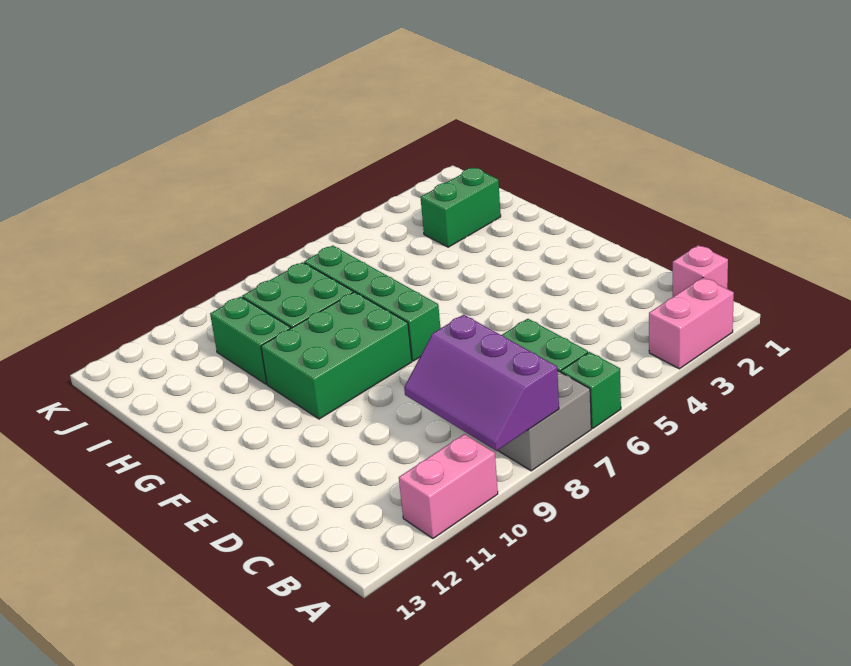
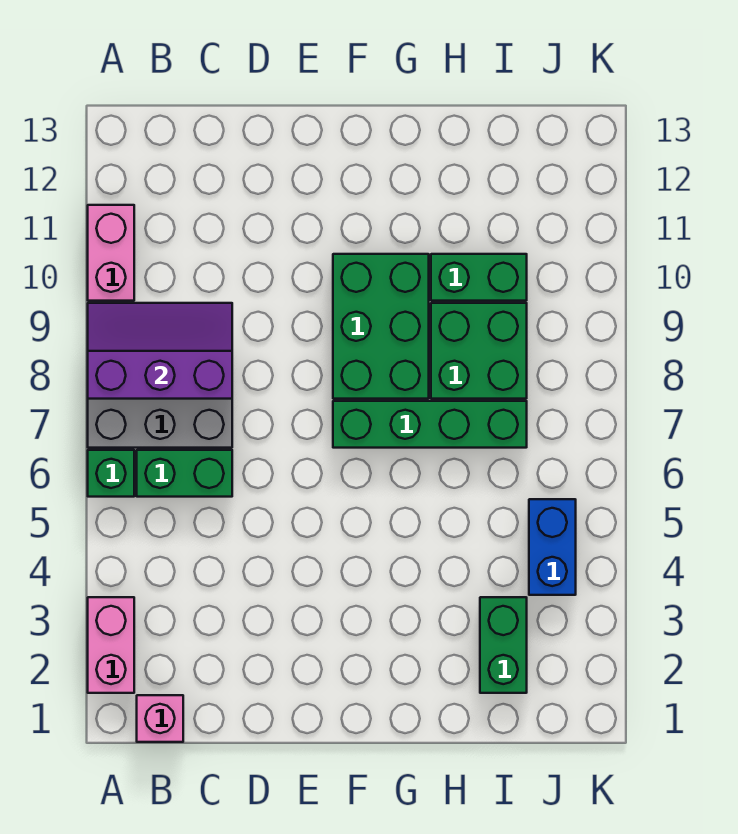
none -> blue brick J4:J5 level 1

